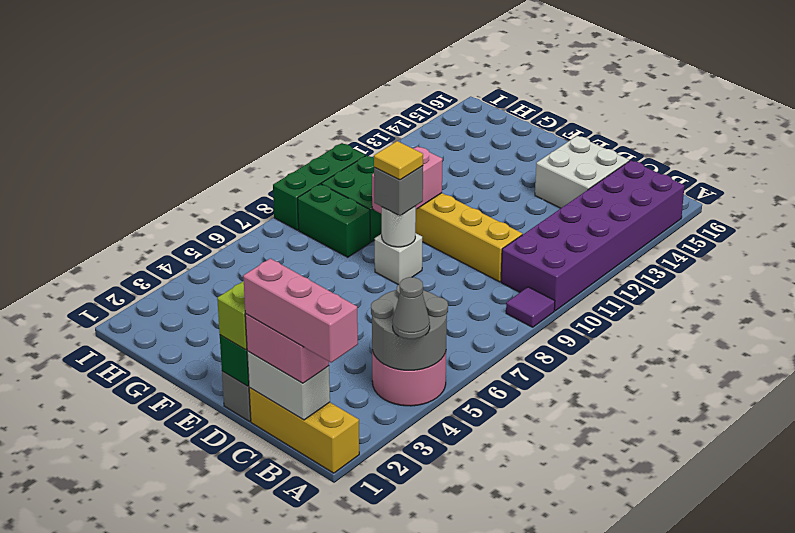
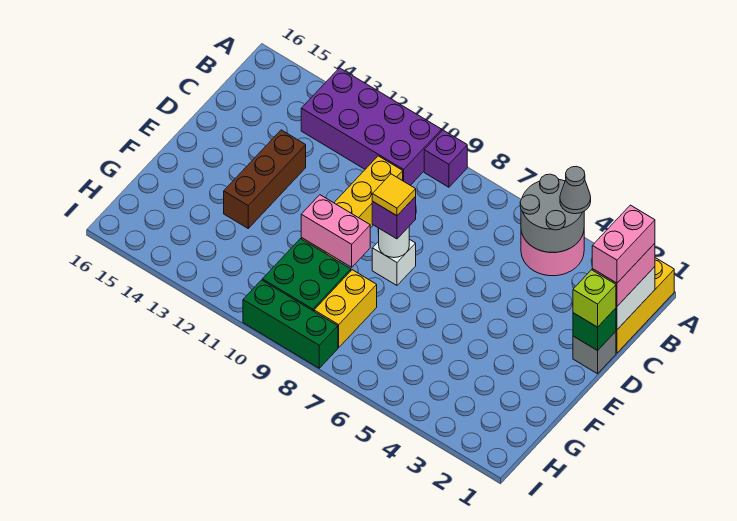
pink brick A1:C1 level 4 -> pink brick B1:C1 level 4
purple tile A9 level 1 -> purple brick A9 level 1
purple brick A10:B15 level 1 -> purple brick A10:B13 level 1
white brick C14:D15 level 1 -> none
none -> brown brick D13:F13 level 1
grey brick E8 level 3 -> purple brick E8 level 3
green brick G8:H8 level 1 -> yellow brick G8:H8 level 1

